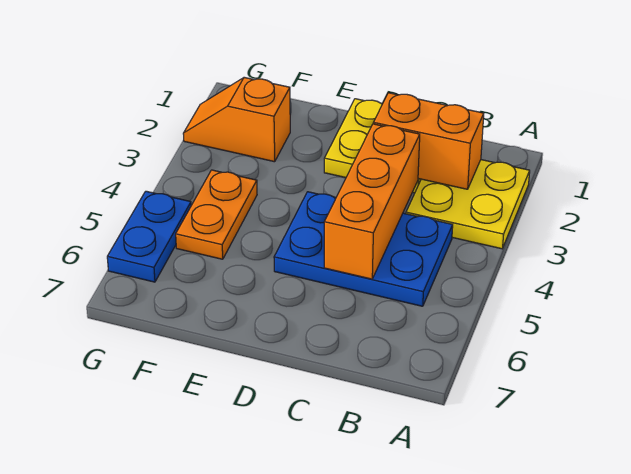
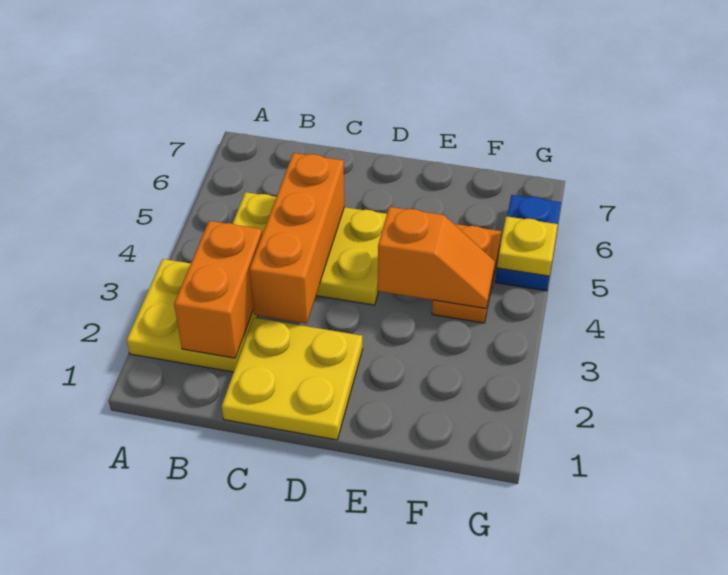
orange brick B2:C2 level 2 -> orange brick B2:B3 level 2
blue plate B4:D5 level 1 -> yellow plate B4:D5 level 1
orange slope F2:G2 level 1 top F -> orange slope E4:F4 level 2 top E
none -> yellow plate G5 level 2

